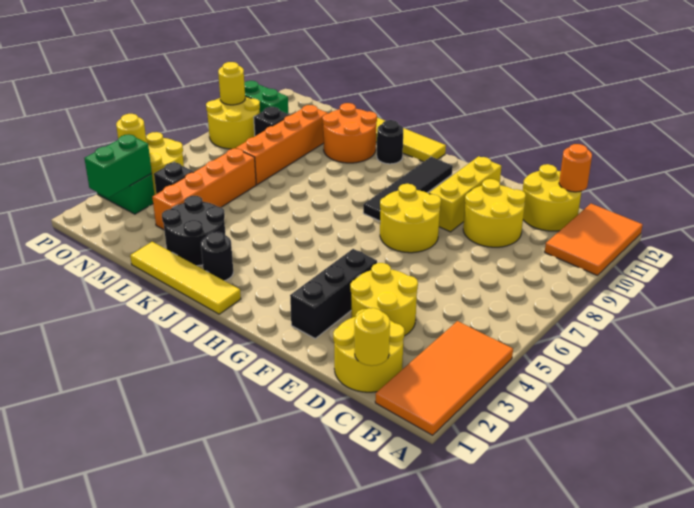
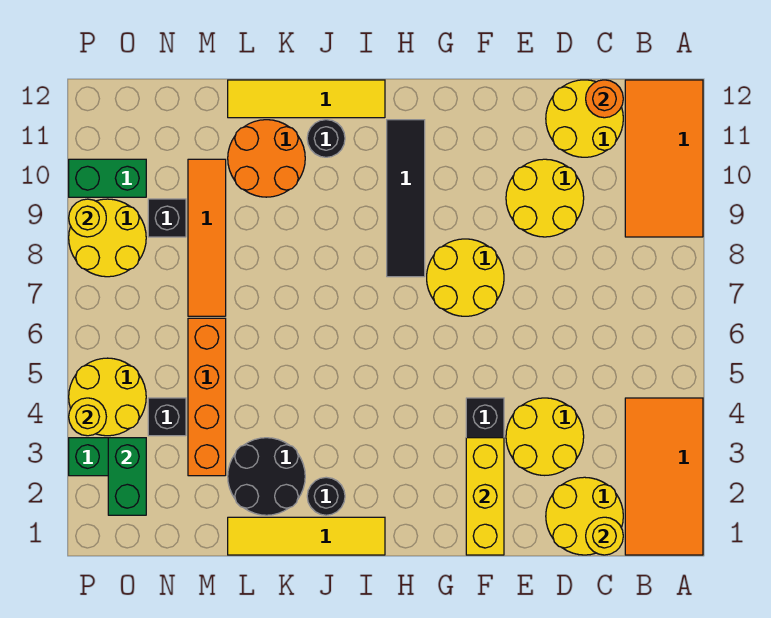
orange tile A10:B12 level 1 -> orange tile A9:B12 level 1
yellow brick F9:F11 level 1 -> yellow brick F1:F3 level 2
orange brick M7:M10 level 1 -> orange tile M7:M10 level 1

